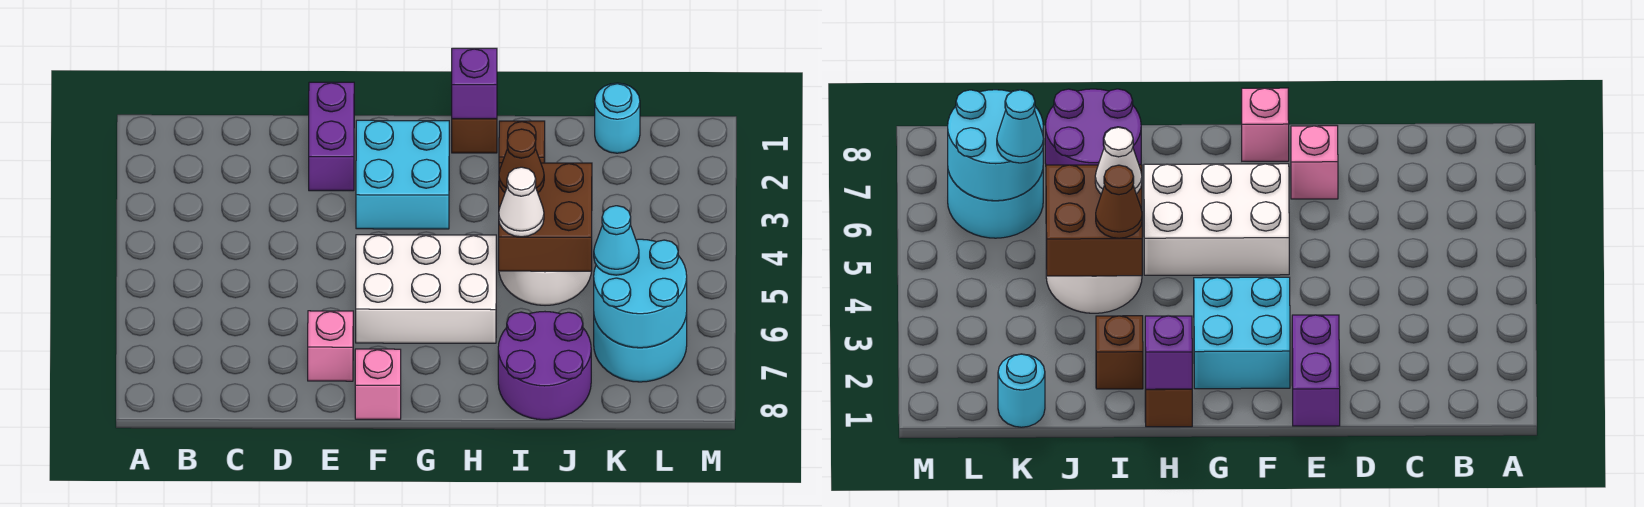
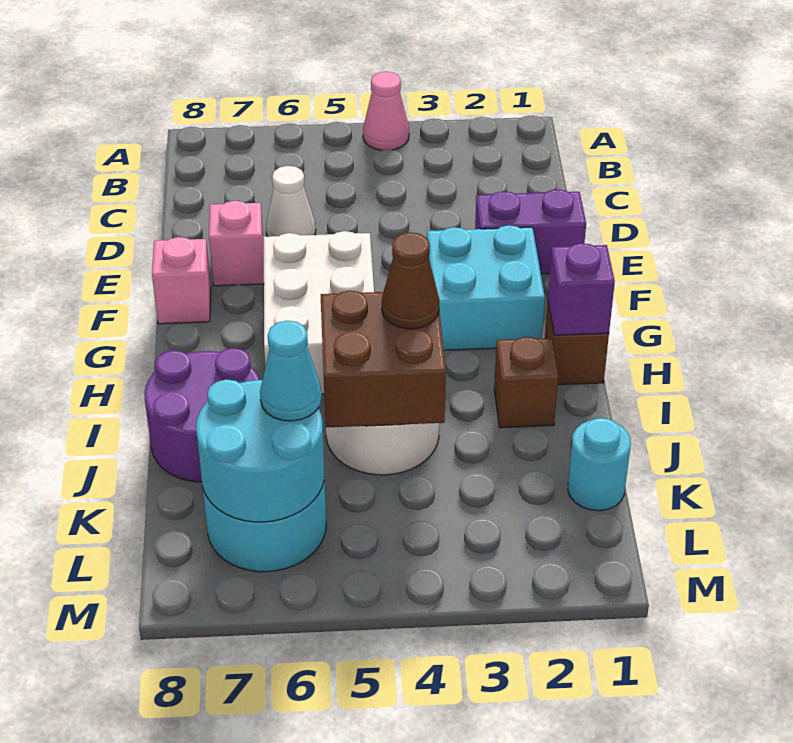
none -> pink cone A4 level 1
white cone I5 level 3 -> white cone D6 level 1

